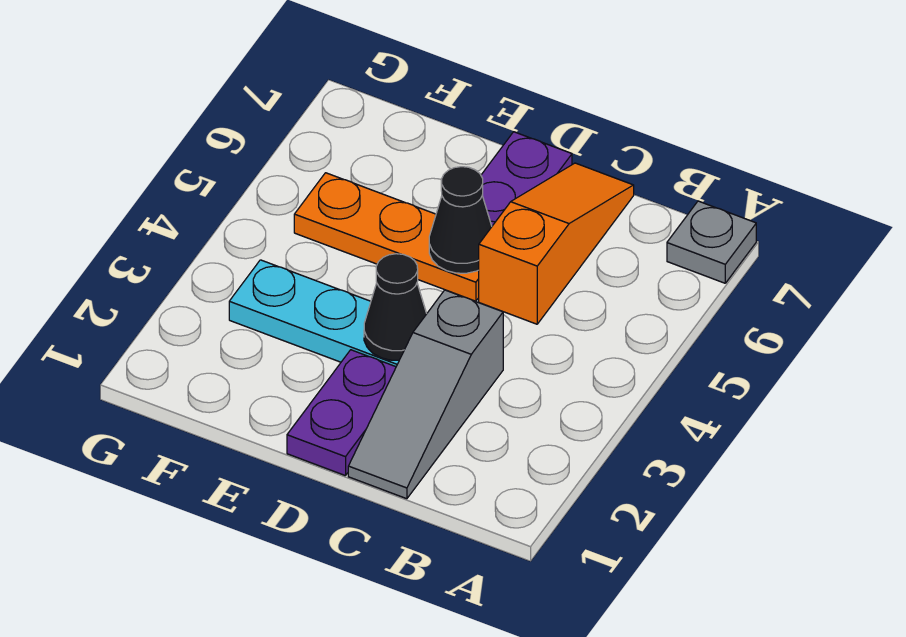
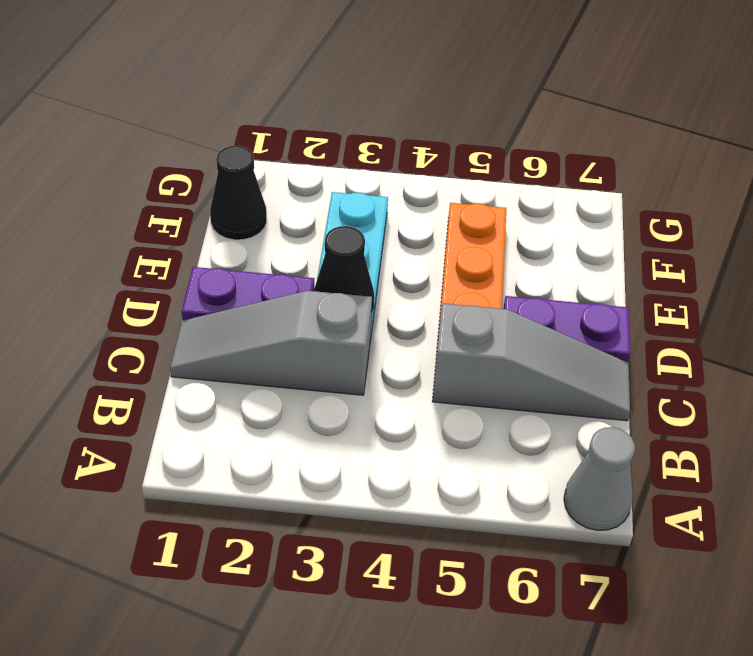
grey plate A7 level 1 -> grey cone A7 level 1
orange slope C5:C7 level 1 top 5 -> grey slope C5:C7 level 1 top 5
black cone D5 level 2 -> black cone F1 level 1

